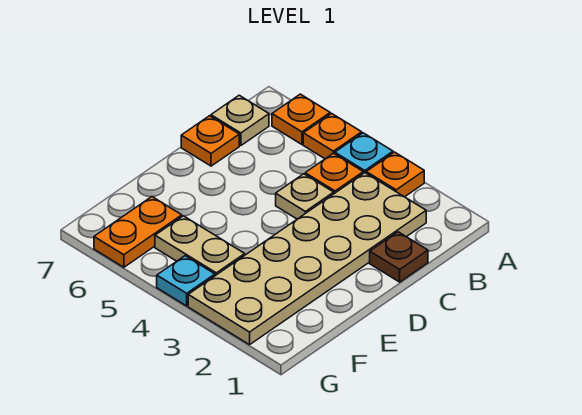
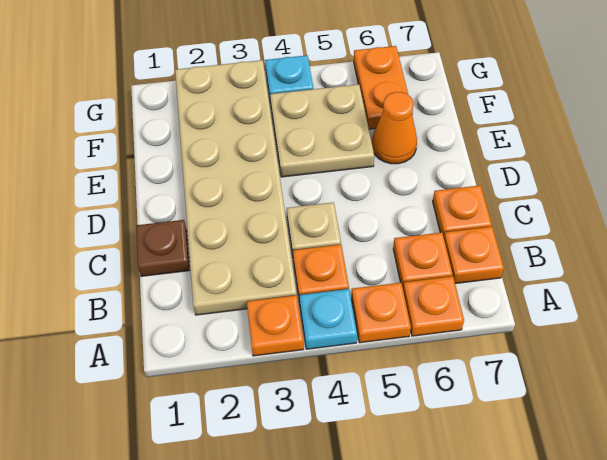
none -> orange plate B6 level 1
tan plate B7 level 1 -> orange plate B7 level 1
none -> orange cone E6 level 1
tan plate F4:F5 level 1 -> tan plate E4:F5 level 1

